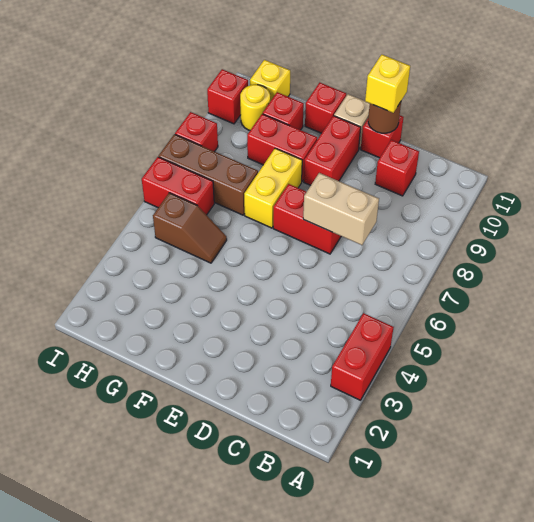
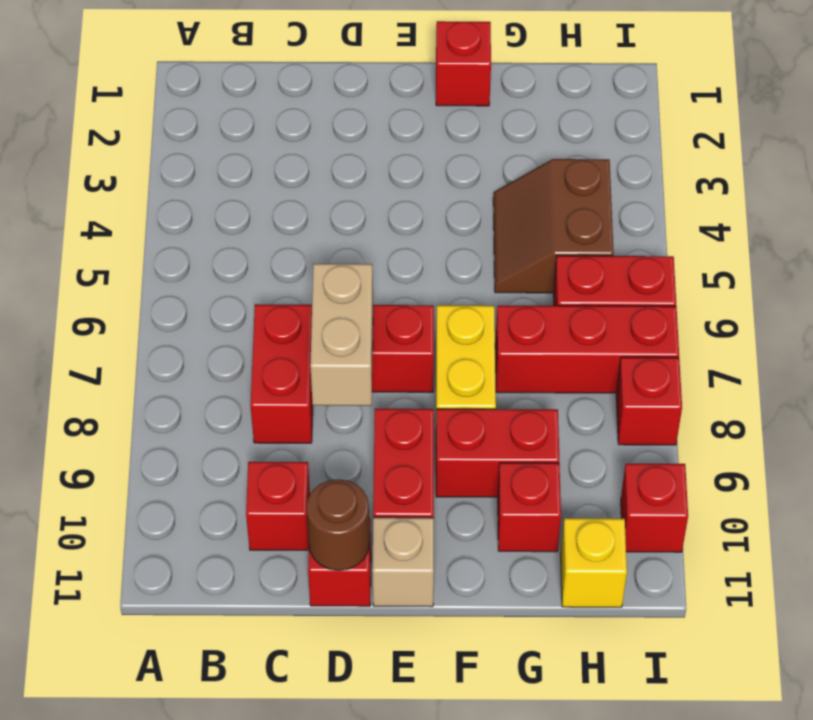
red brick A3:A4 level 1 -> red brick C7:C8 level 1
tan brick C7:D7 level 2 -> tan brick D7:D8 level 2
yellow brick D11 level 3 -> none
red brick F11 level 1 -> red brick F1 level 1
brown slope G5:H5 level 1 top H -> brown slope G4:H5 level 1 top H
brown brick G7:I7 level 1 -> red brick G7:I7 level 1
yellow round brick H10 level 1 -> none

